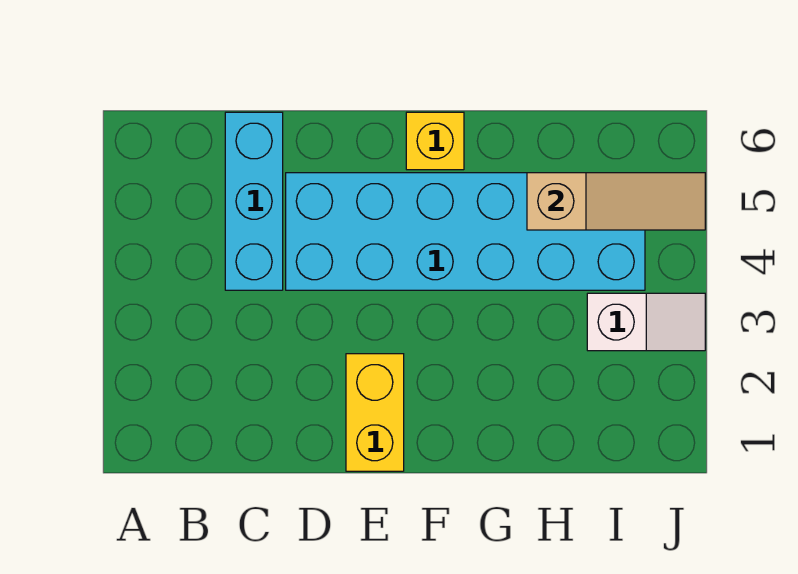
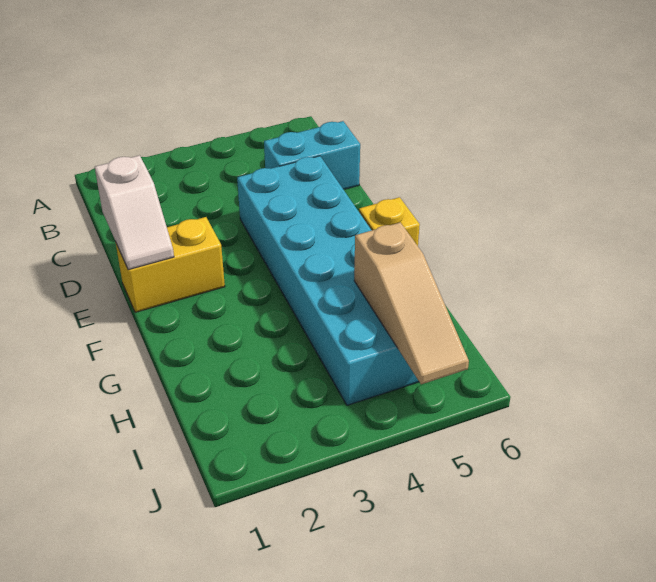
cyan brick C4:C6 level 1 -> cyan brick C5:C6 level 1
white slope I3:J3 level 1 top I -> white slope D1:E1 level 2 top D

